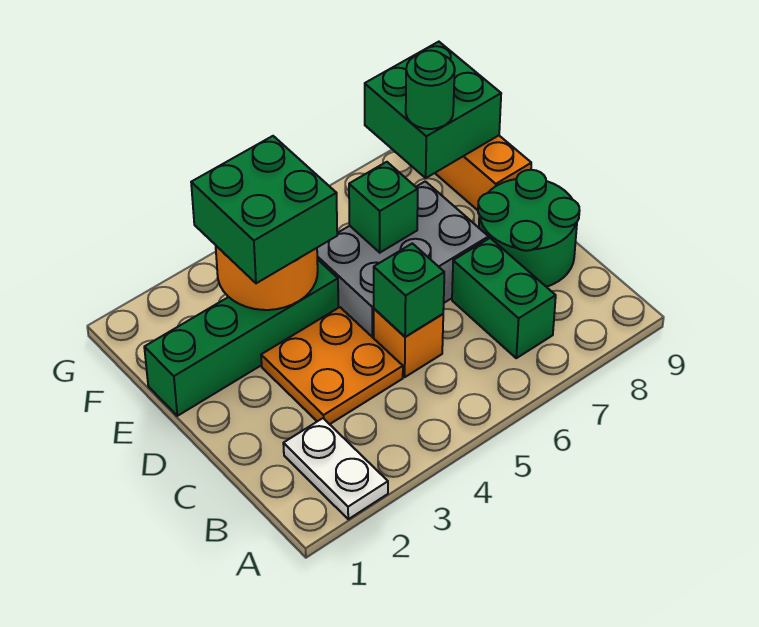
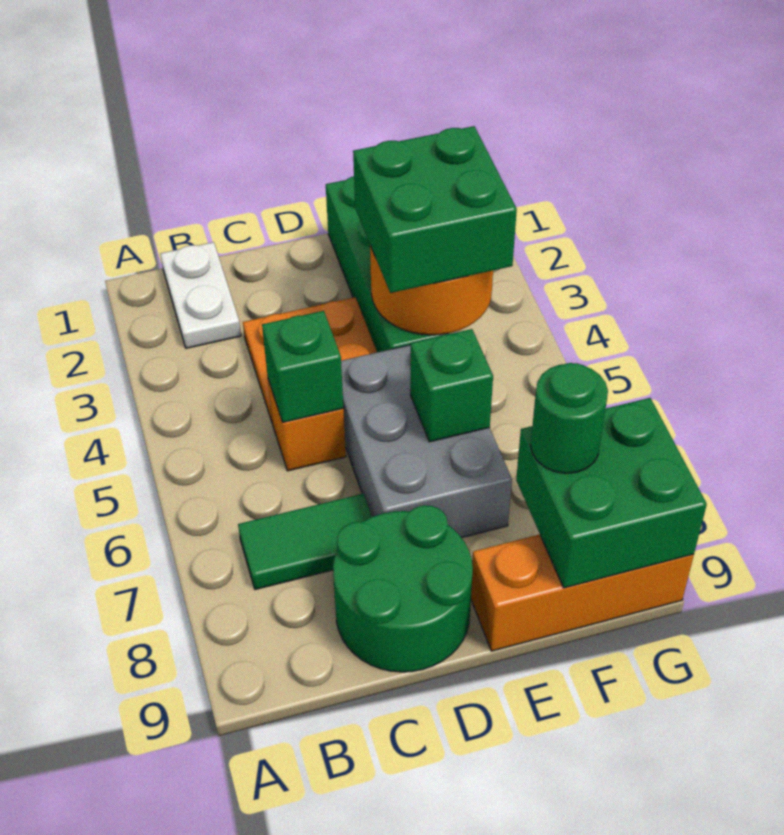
white plate A2:B2 level 1 -> white plate B1:B2 level 1
green brick B7:C7 level 1 -> green tile B7:C7 level 1

